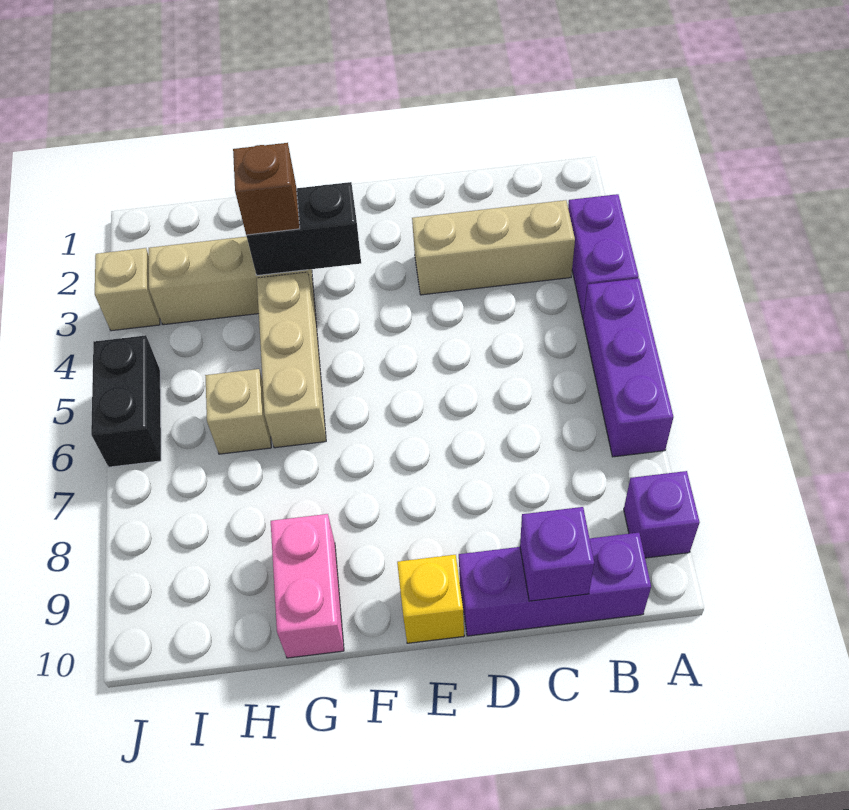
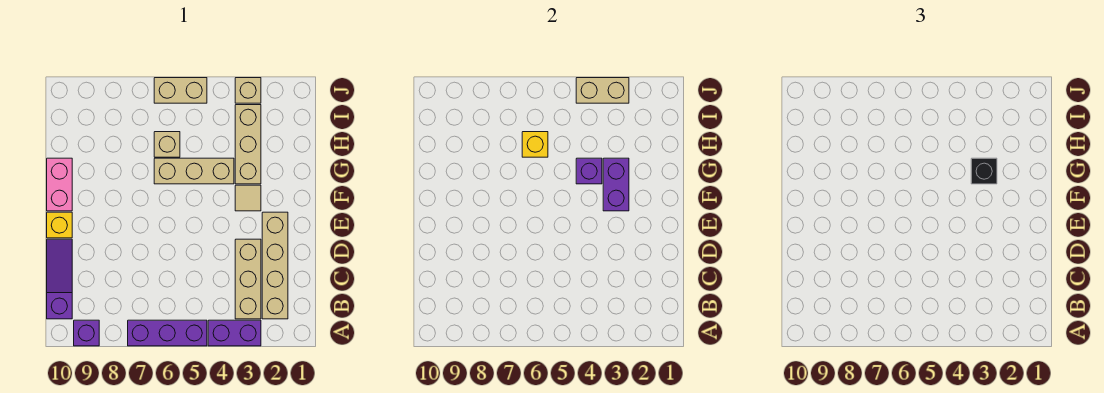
none -> tan brick B2:E2 level 1
purple brick B10:D10 level 1 -> purple slope B10:D10 level 1 top B
purple brick C10 level 2 -> purple brick G4 level 2
none -> tan tile F3 level 1
black brick F3:G3 level 2 -> purple brick F3:G3 level 2
brown brick G3 level 3 -> black brick G3 level 3
pink brick G9:G10 level 1 -> pink brick F10:G10 level 1
none -> yellow brick H6 level 2
none -> tan brick J3:J4 level 2
black brick J5:J6 level 1 -> tan brick J5:J6 level 1

